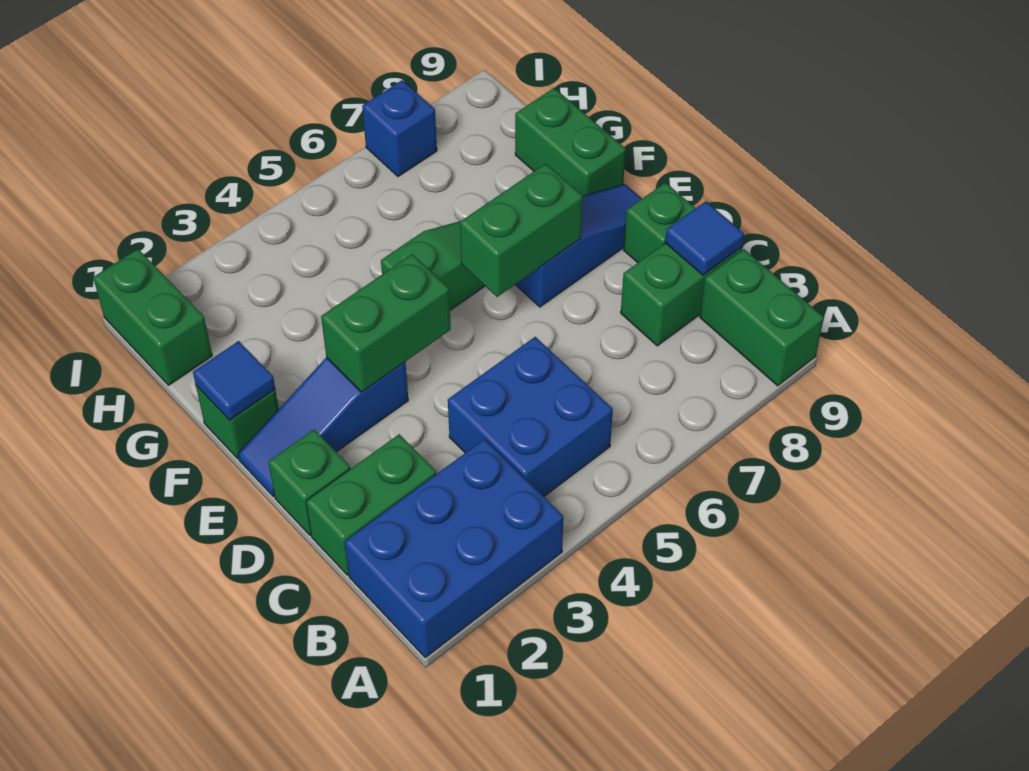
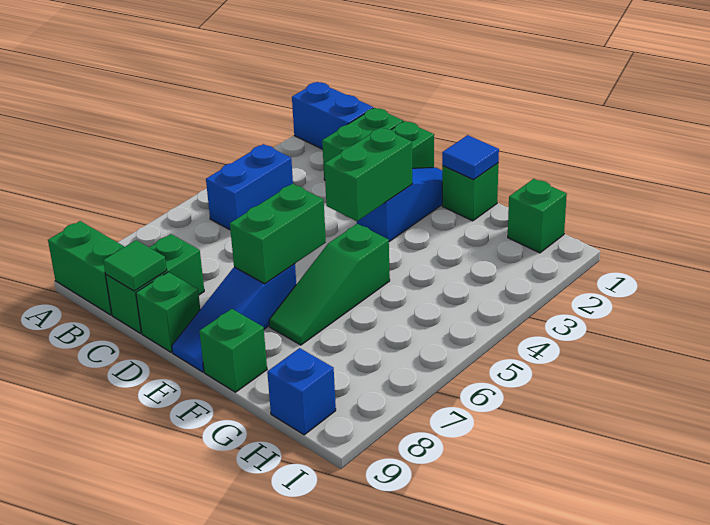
blue brick A1:B3 level 1 -> blue brick A1:B1 level 1
blue brick B4:C5 level 1 -> blue brick B4:B5 level 1
blue tile C9 level 2 -> green tile C9 level 2
green brick F9:G9 level 1 -> green brick F9 level 1
green brick H1:I1 level 1 -> green brick H1 level 1
blue brick I7 level 1 -> blue brick H9 level 1

